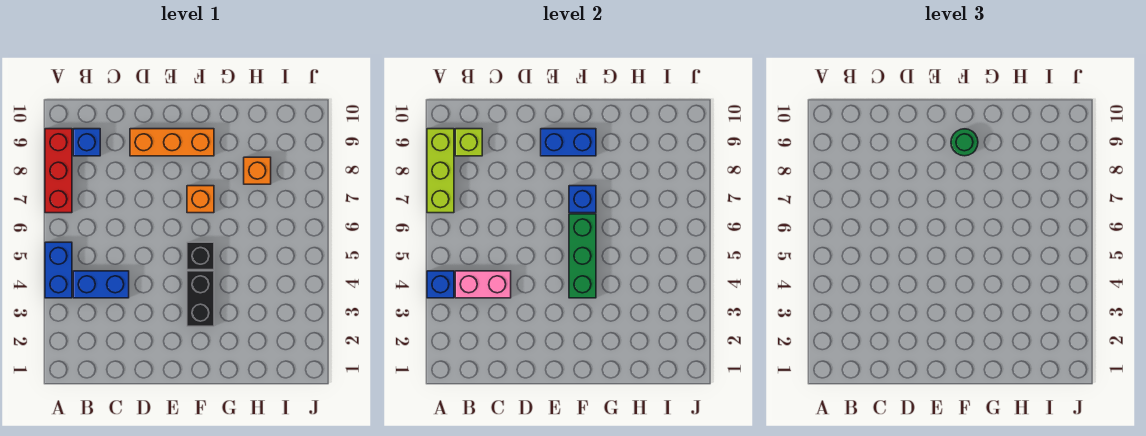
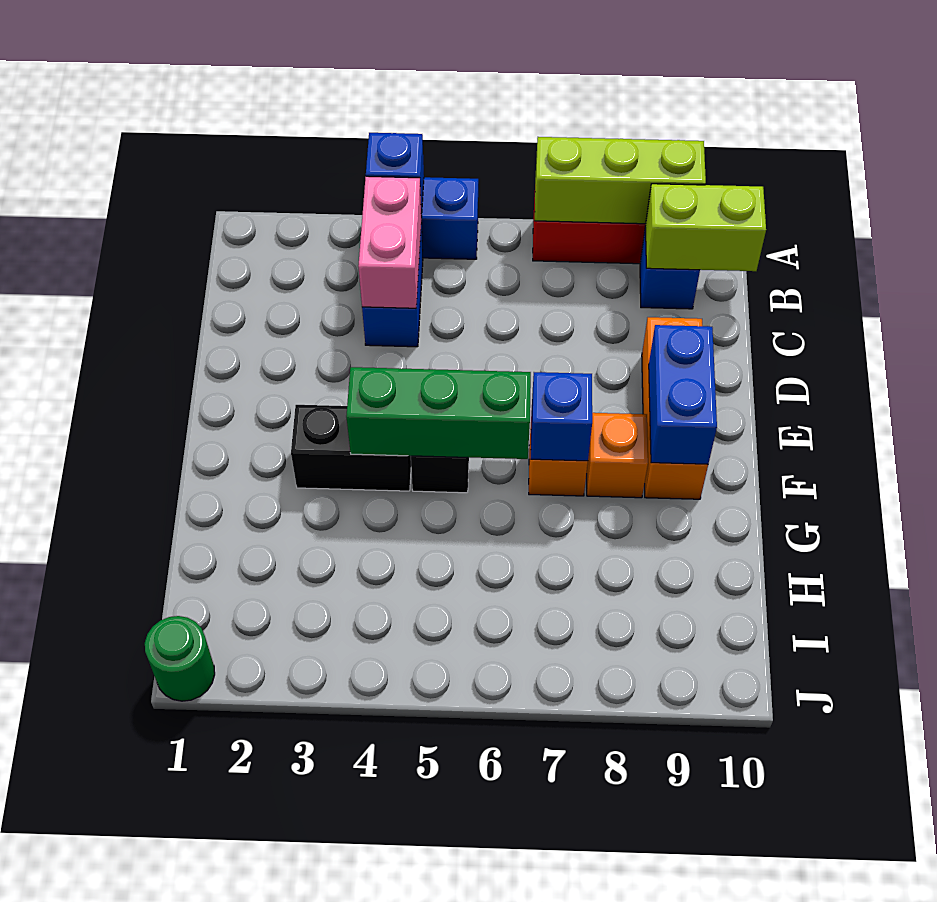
lime brick B9 level 2 -> lime brick B9:B10 level 2
green round brick F9 level 3 -> green round brick J1 level 1
orange brick H8 level 1 -> orange brick F8 level 1

